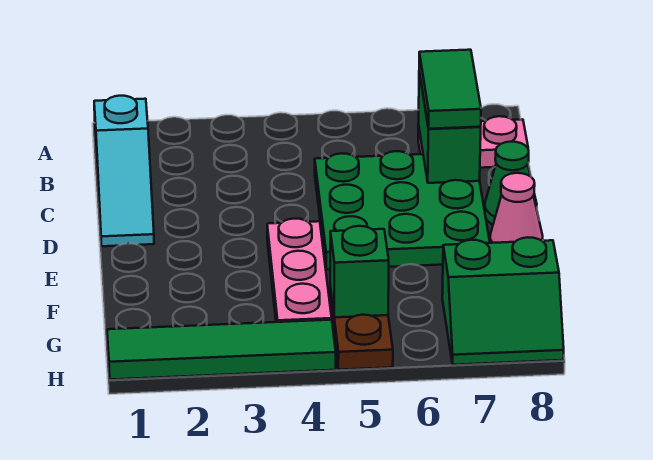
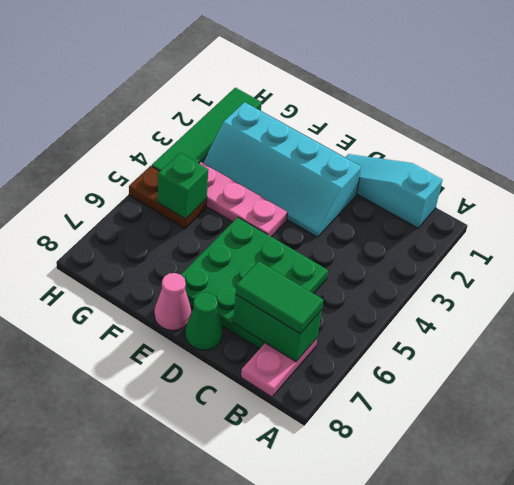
none -> cyan slope D2:G3 level 1 top 2
green slope G7:H8 level 1 top G -> none

